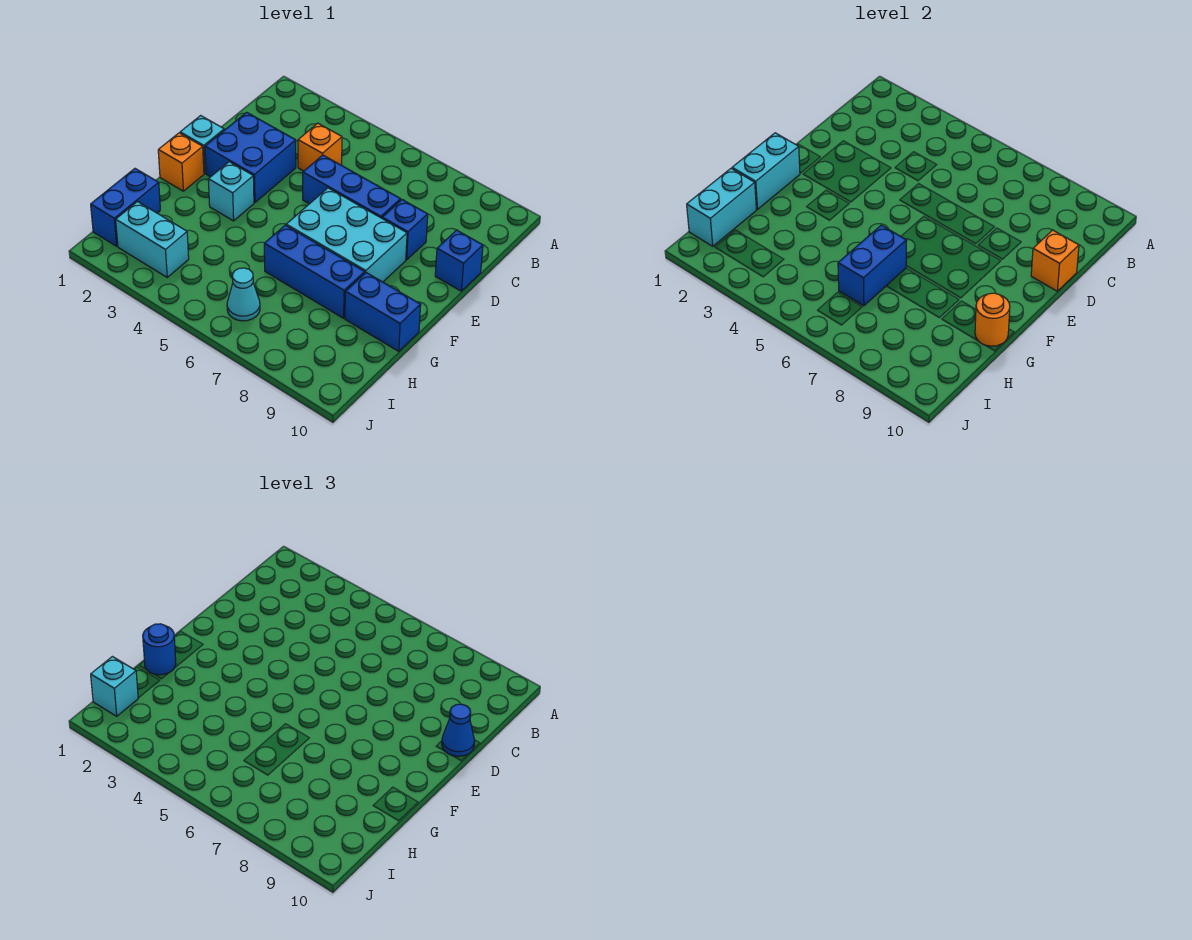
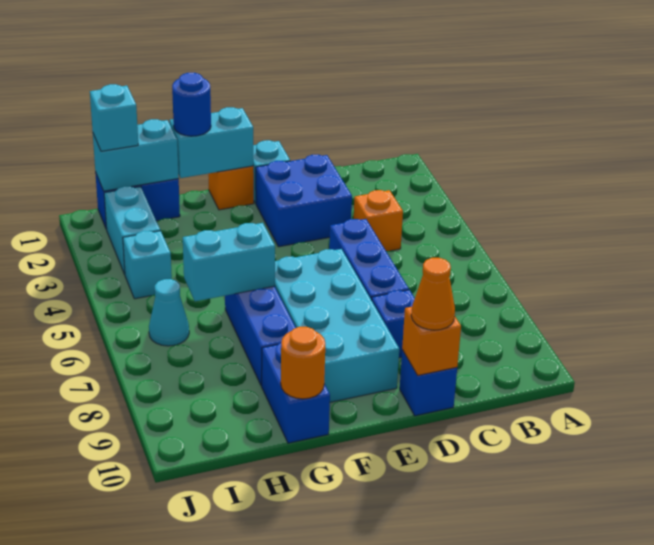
blue cone D10 level 3 -> orange cone D10 level 3
cyan brick E6:F8 level 1 -> cyan brick E6:F9 level 1
cyan brick F3 level 1 -> cyan brick I4 level 1
blue brick G6:H6 level 2 -> cyan brick G6:H6 level 2

